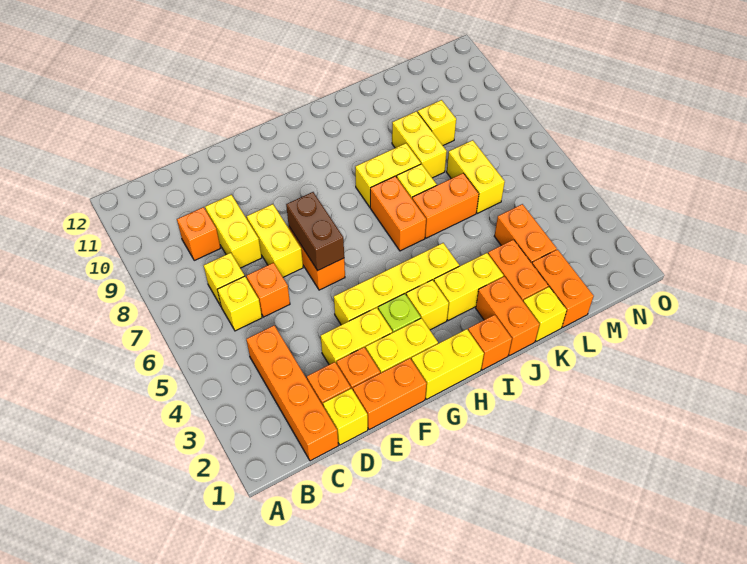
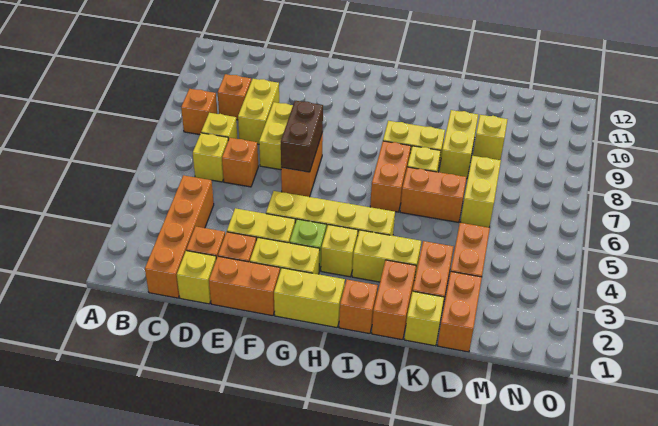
none -> orange brick B8 level 1

